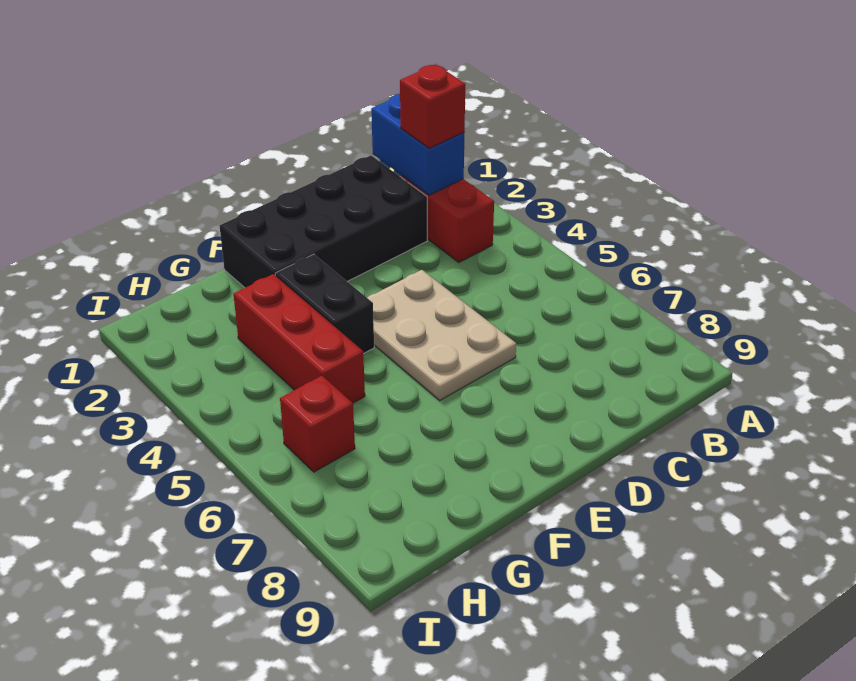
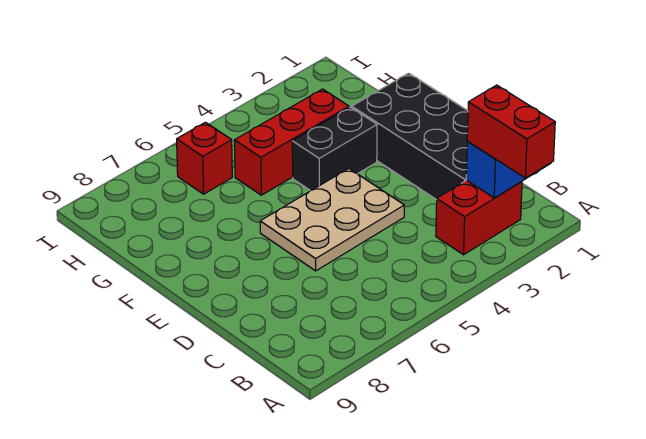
red brick B2 level 3 -> red brick A2:B2 level 3

